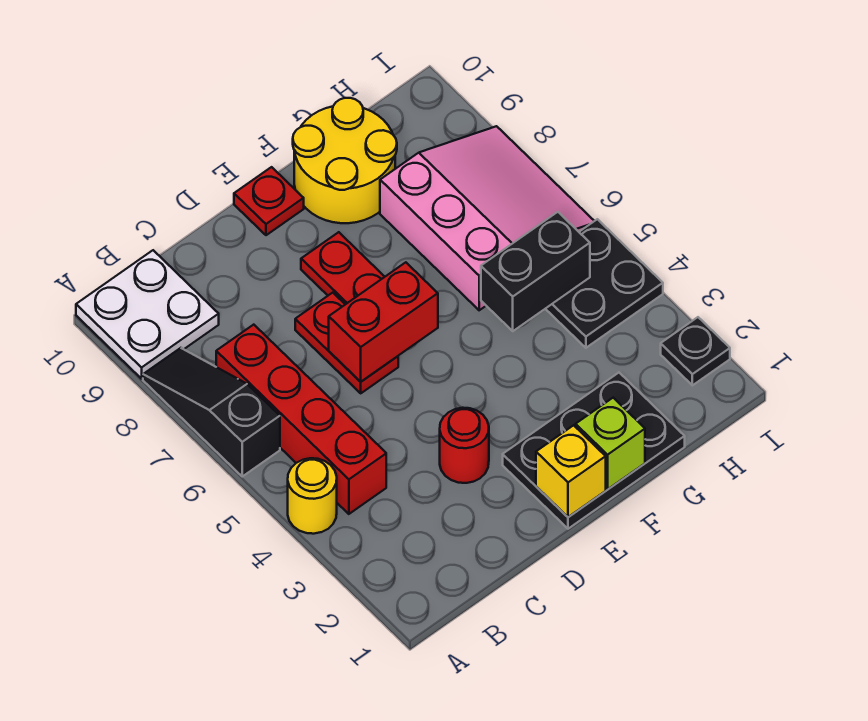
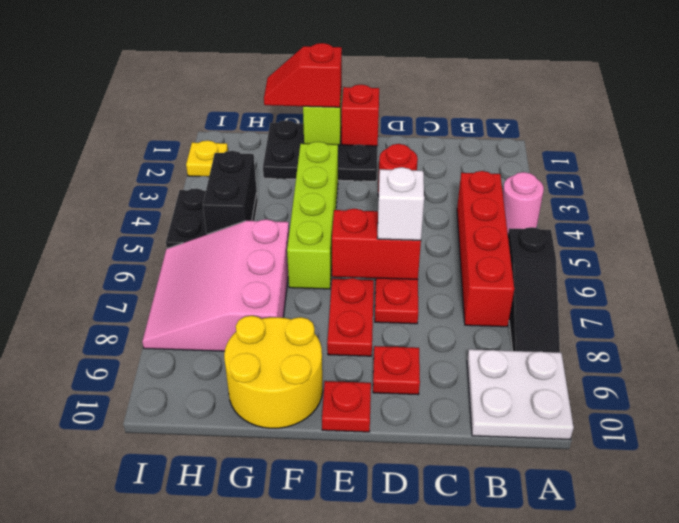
yellow round brick A4 level 1 -> pink round brick A4 level 1
none -> white brick D6 level 3
none -> red plate D9 level 1
yellow brick E1 level 2 -> red brick E1 level 2
none -> red slope F1:G1 level 3 top F
none -> lime brick F3:F6 level 1
black brick G5:H5 level 2 -> black brick H4:H5 level 2
black plate I2 level 1 -> yellow plate I2 level 1

